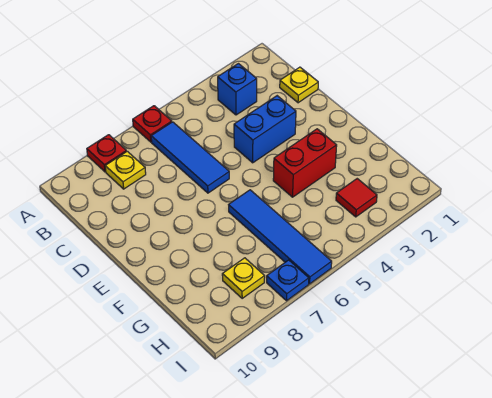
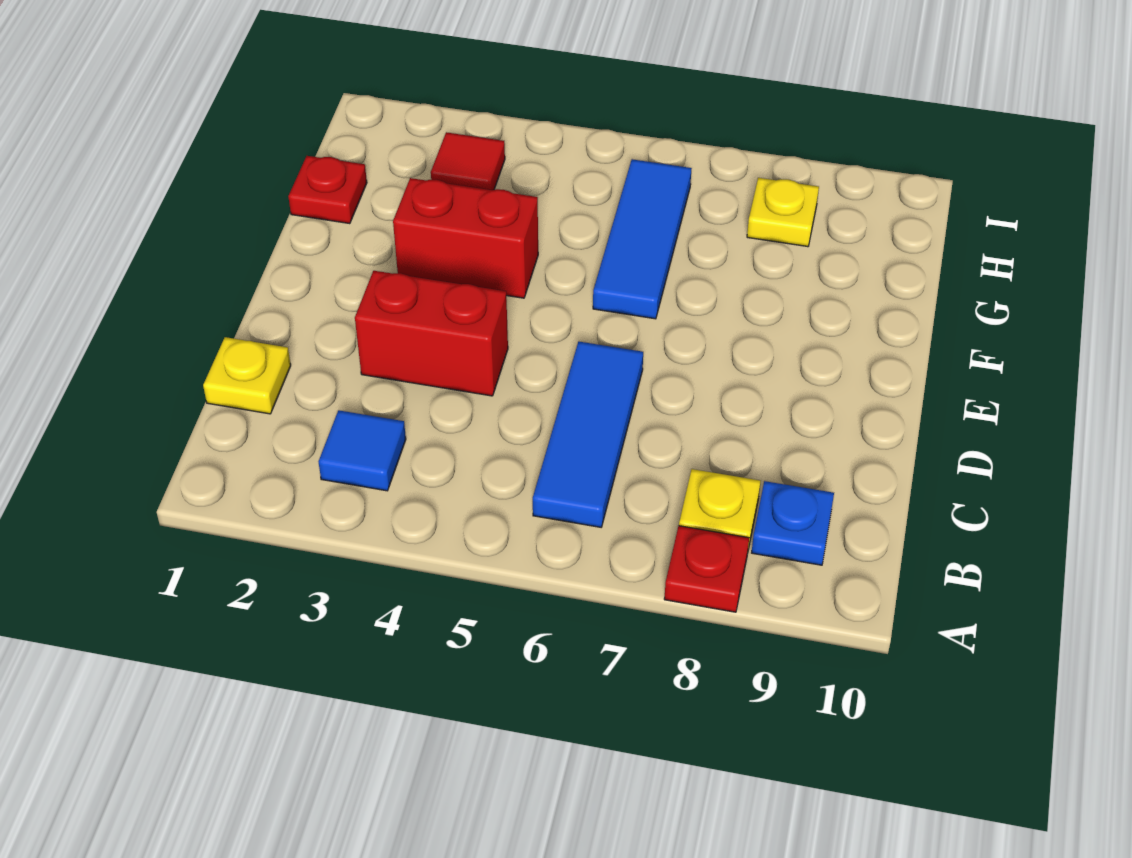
red plate A6 level 1 -> red plate G1 level 1
blue brick B3 level 1 -> blue tile B3 level 1
blue brick D3:D4 level 1 -> red brick D3:D4 level 1
blue tile F6:I6 level 1 -> blue tile F6:H6 level 1
blue plate I7 level 1 -> blue plate B9 level 1

